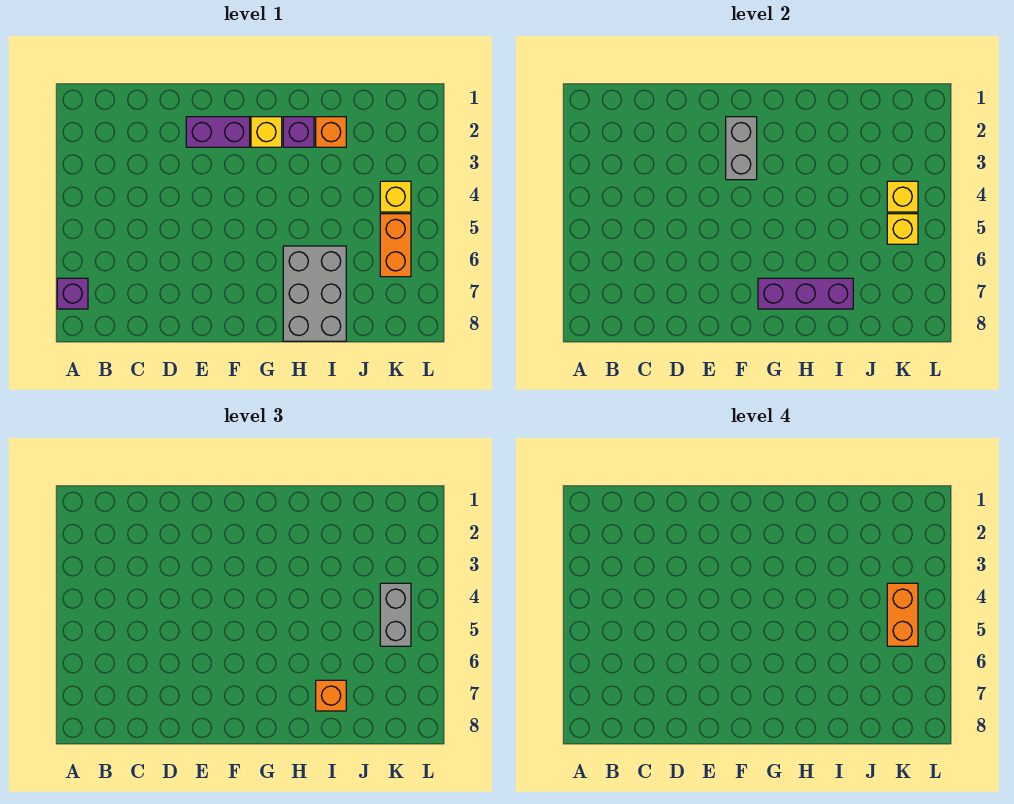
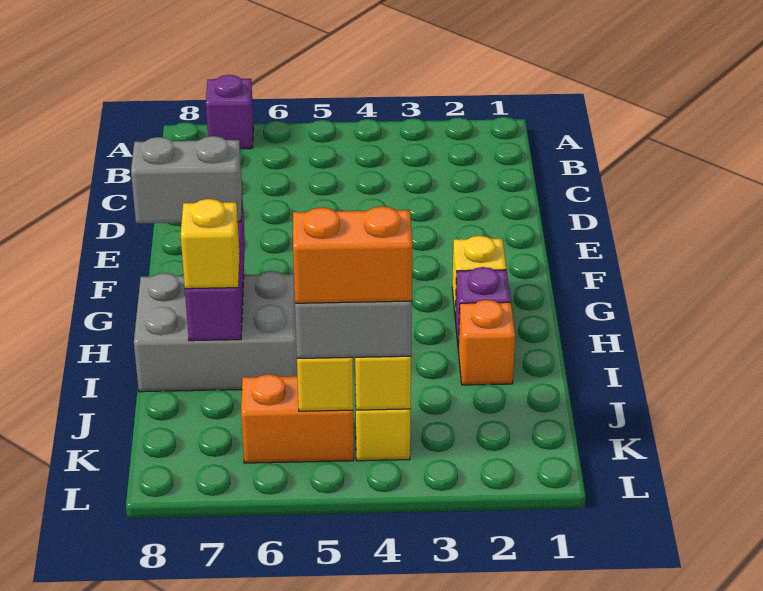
purple brick E2:F2 level 1 -> none
grey brick F2:F3 level 2 -> grey brick G7:G8 level 3
orange brick I7 level 3 -> yellow brick I7 level 3

